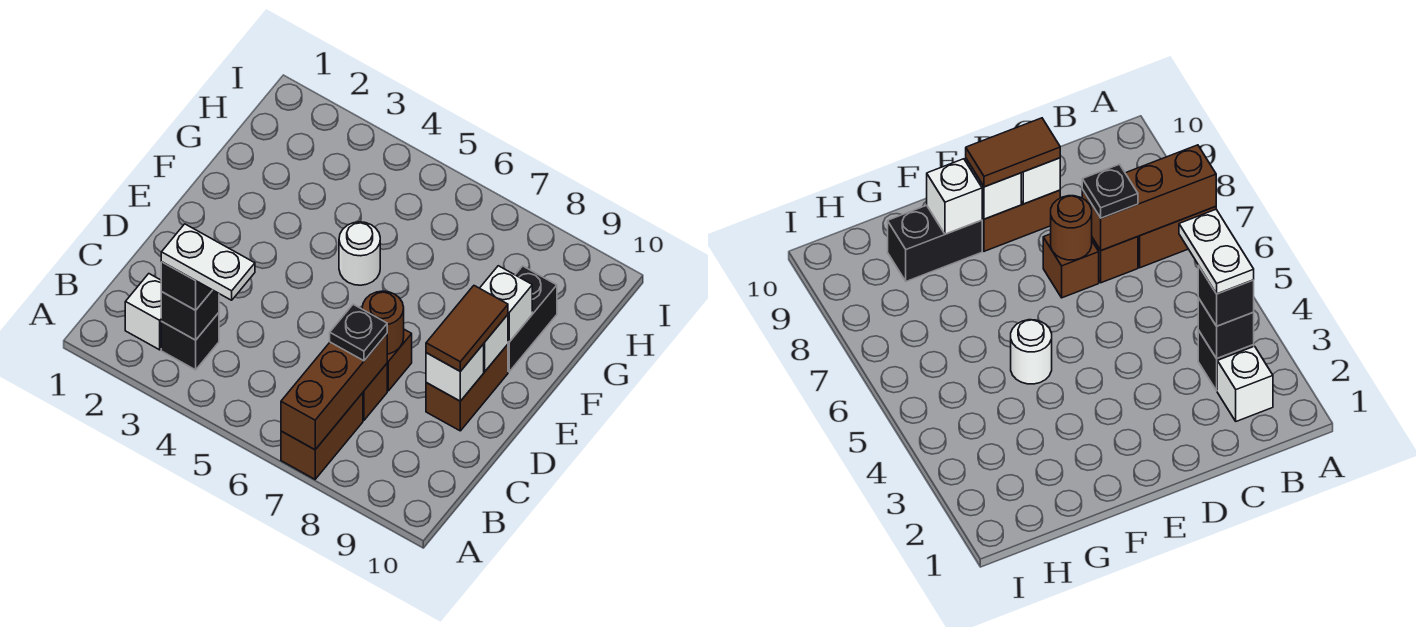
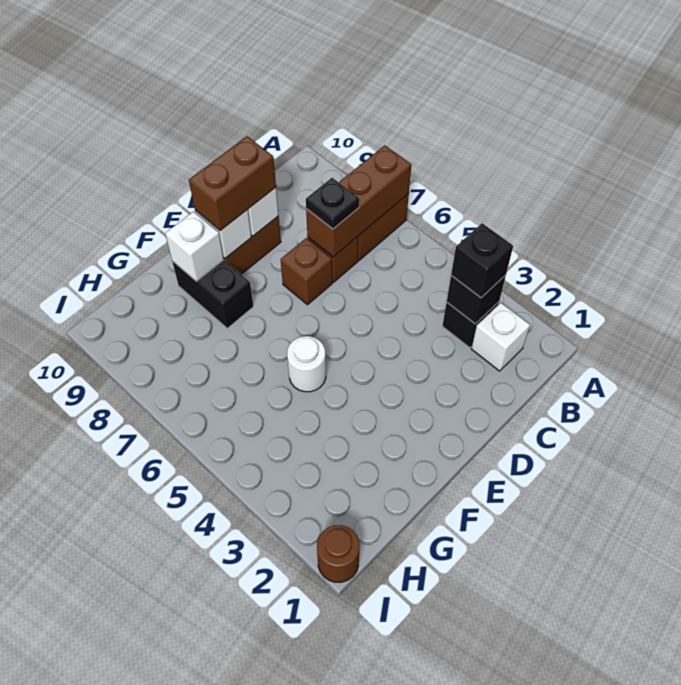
white plate B3:B4 level 4 -> none
brown round brick D7 level 2 -> brown round brick I1 level 1
brown tile D9:E9 level 3 -> brown brick D9:E9 level 3
black brick F9:G9 level 1 -> black brick F8:F9 level 1

